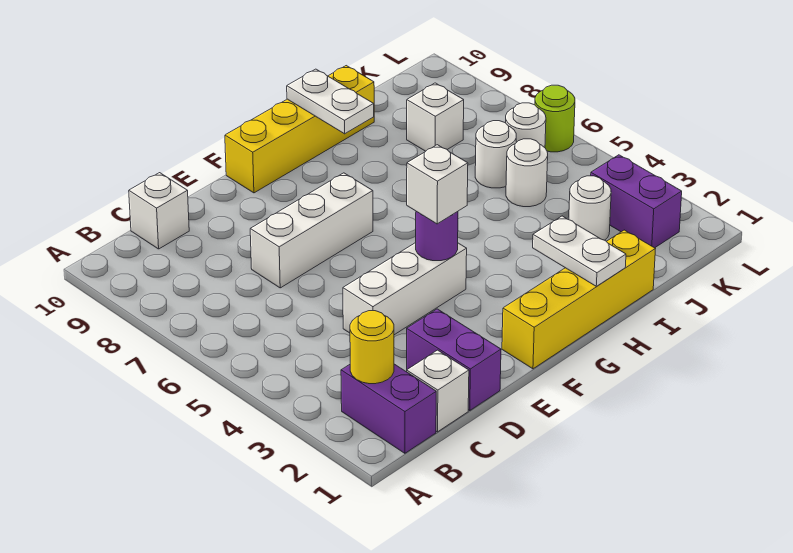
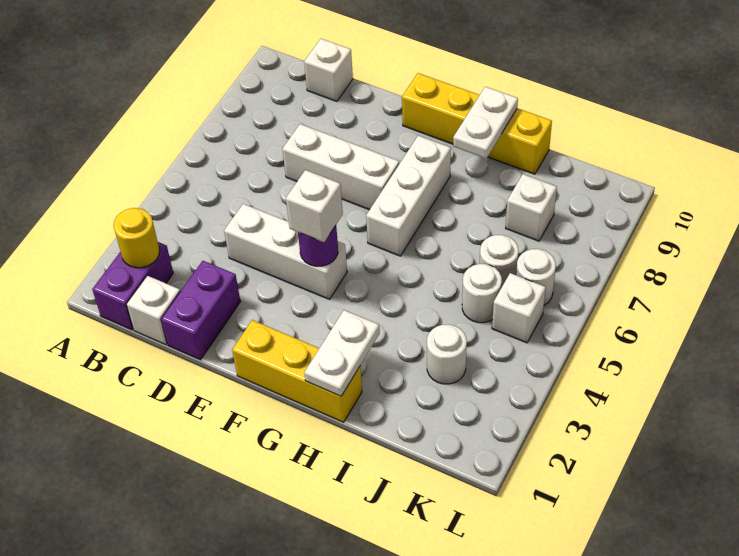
yellow brick F1:I1 level 1 -> yellow brick F1:H1 level 1
none -> white brick G6:G8 level 1
purple brick K2:K3 level 1 -> none
none -> white brick K5 level 1
lime round brick L6 level 1 -> none

